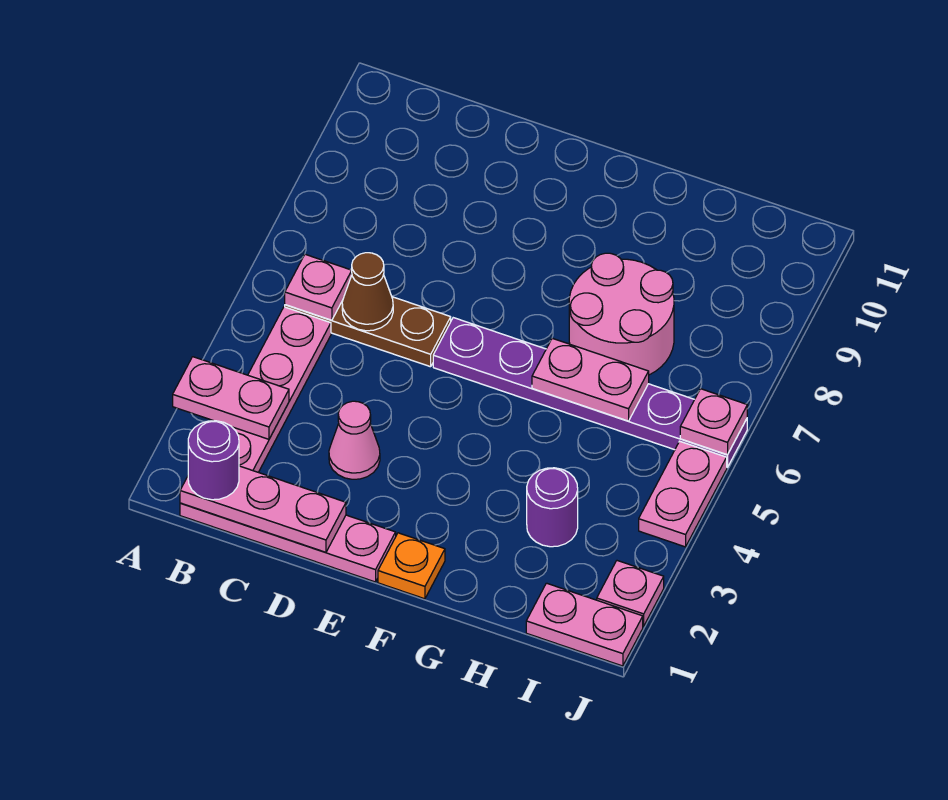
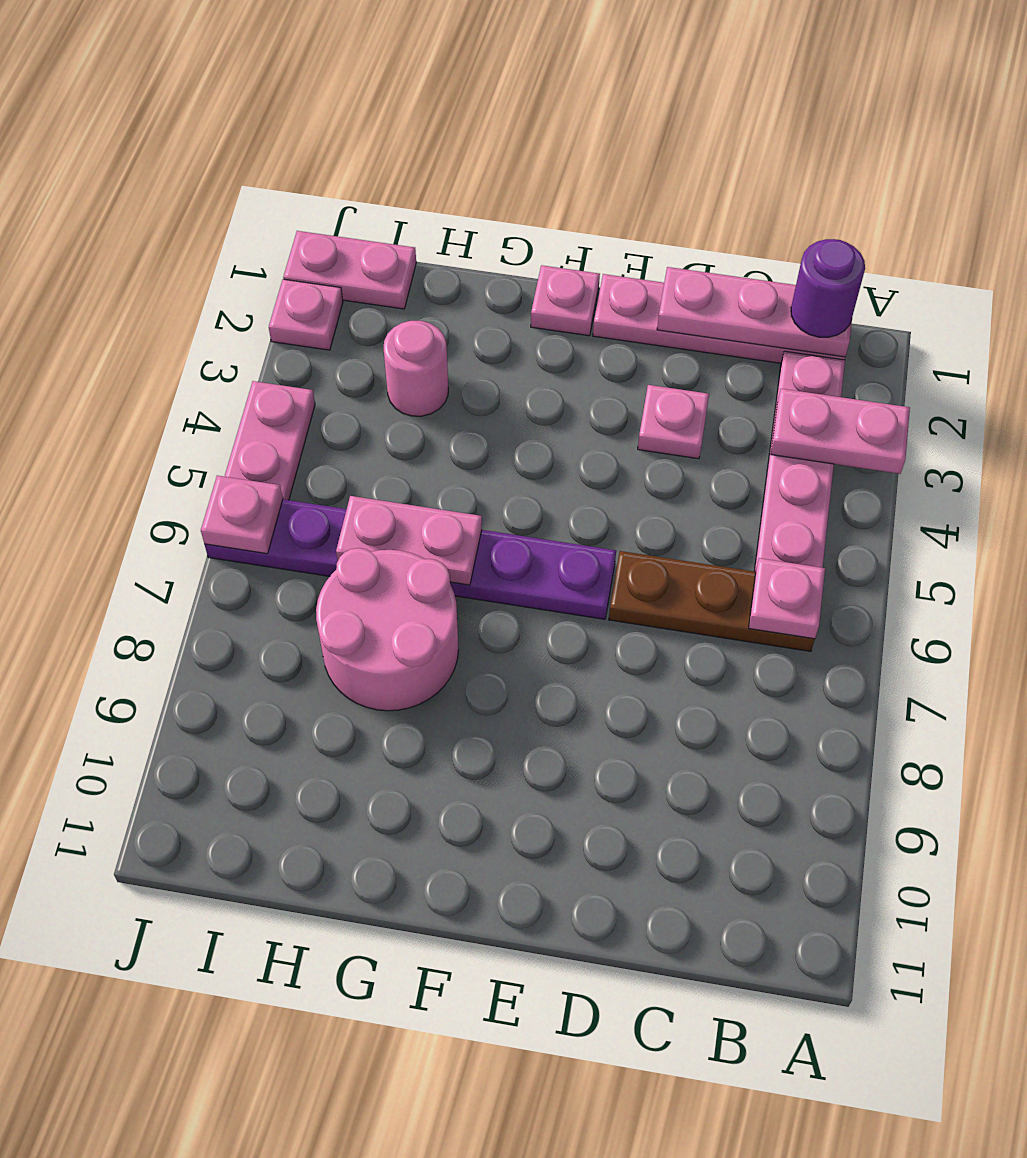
brown cone C6 level 2 -> none
pink cone D3 level 1 -> pink plate D3 level 1
orange plate F1 level 1 -> pink plate F1 level 1
purple round brick H3 level 1 -> pink round brick H3 level 1

